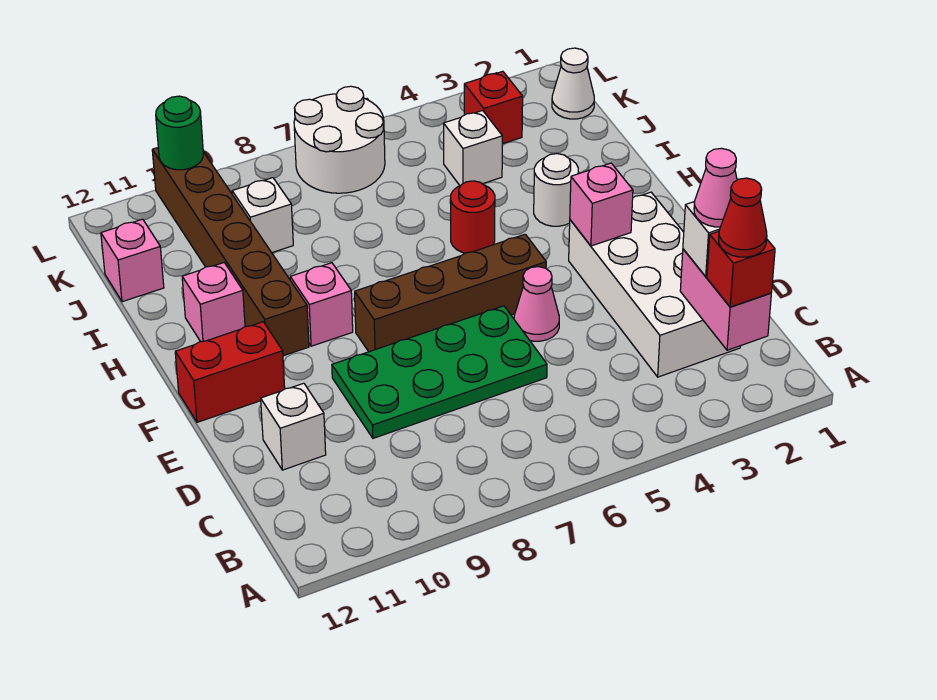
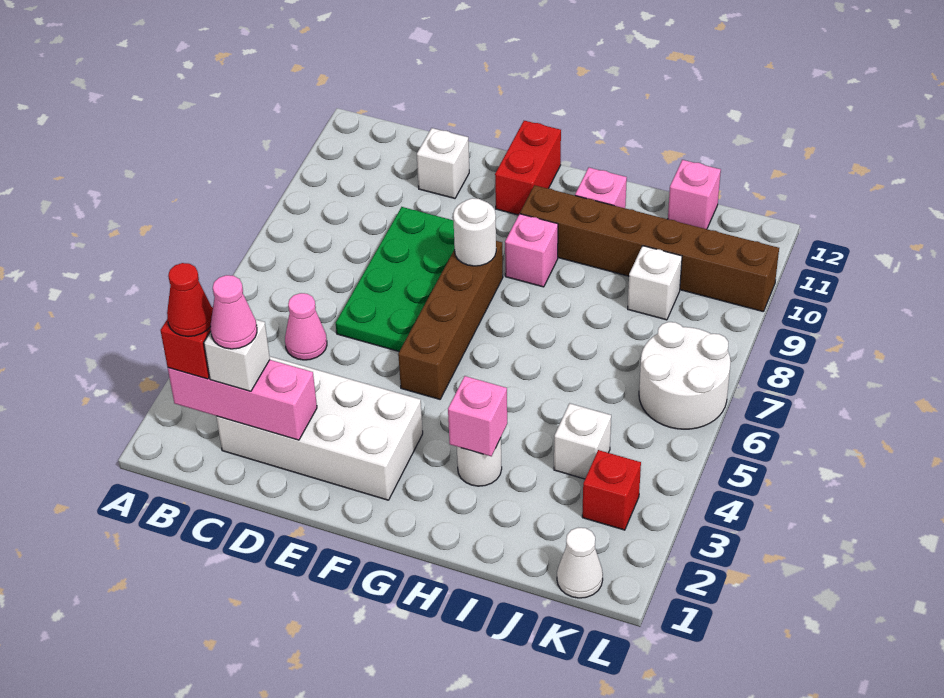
pink brick B2:C2 level 2 -> pink brick B2:D2 level 2
pink cone E5 level 1 -> pink cone C5 level 1
pink brick F3 level 2 -> pink brick H3 level 2
none -> white round brick F8 level 2
red round brick H5 level 1 -> none
green round brick L10 level 2 -> none

